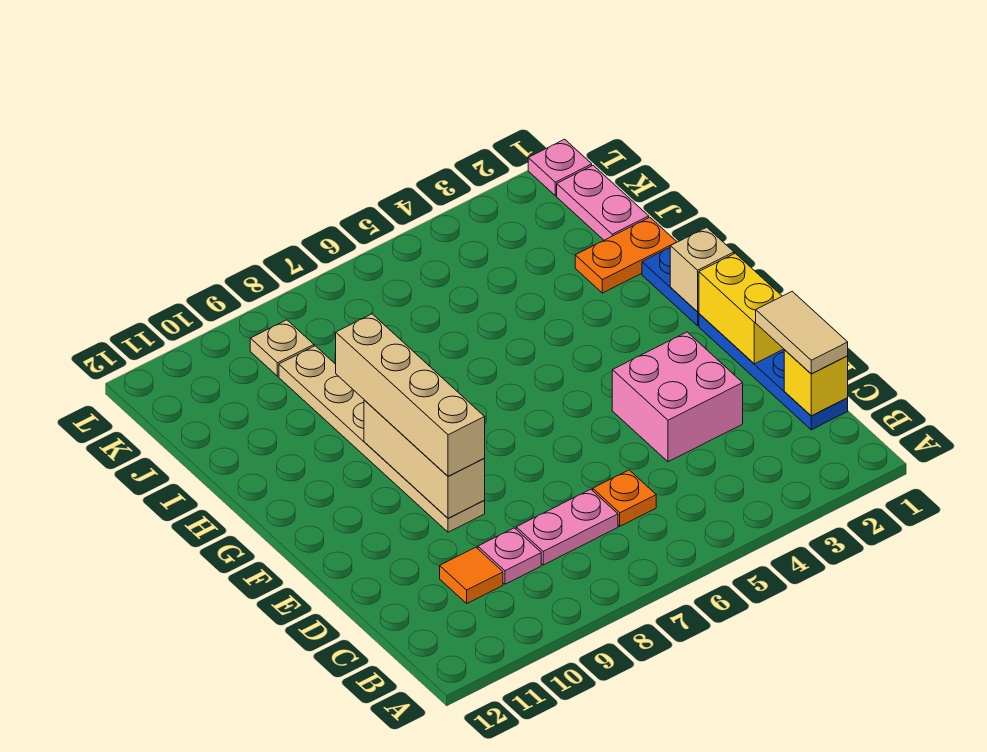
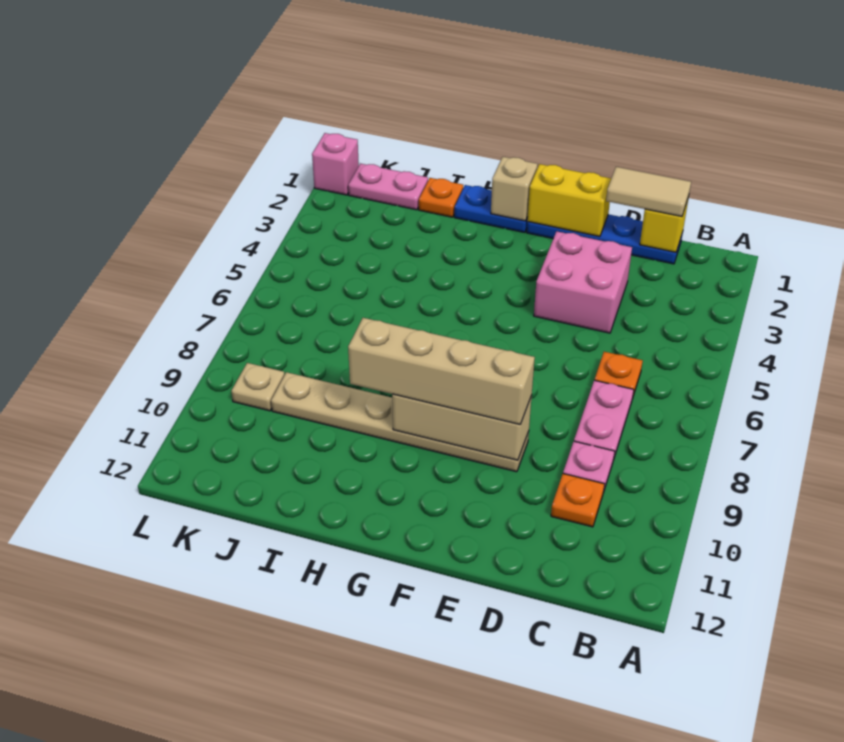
orange tile C10 level 1 -> orange plate C10 level 1
orange plate I1:I2 level 1 -> orange plate I1 level 1
pink plate L1 level 1 -> pink brick L1 level 1

